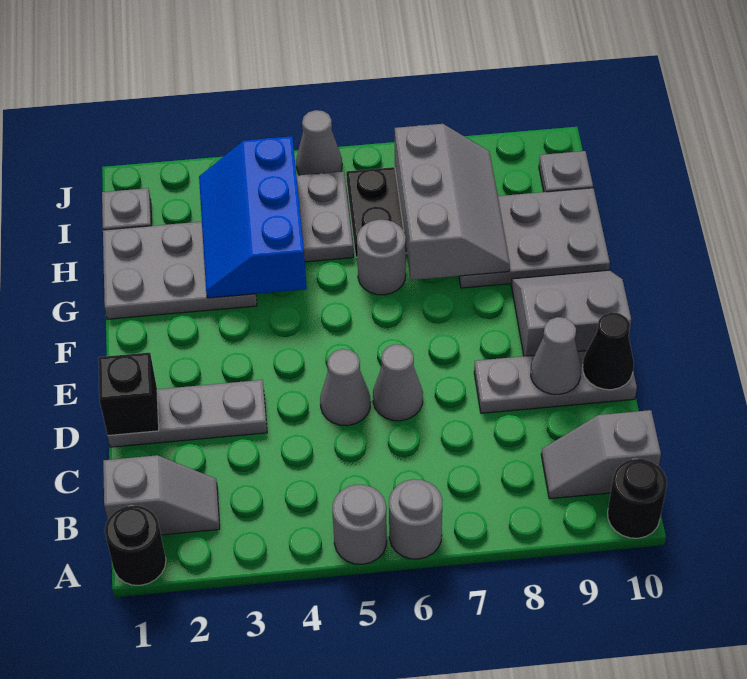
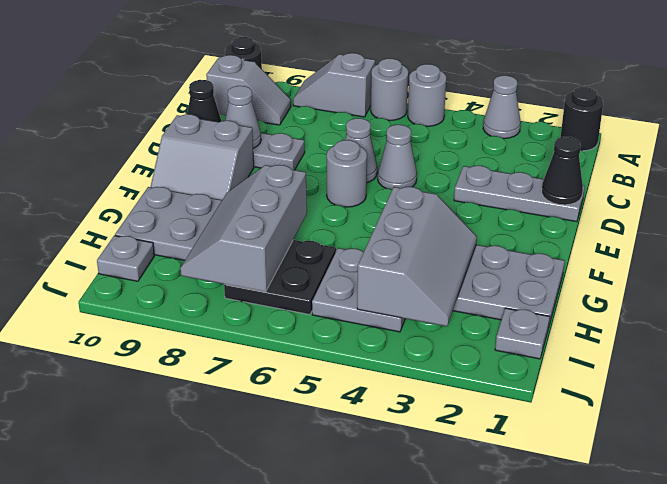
grey slope B1:B2 level 1 top 1 -> grey slope A7:A8 level 1 top 7
black brick D1 level 2 -> black cone D1 level 2
blue slope G3:I4 level 2 top 4 -> grey slope G3:I4 level 2 top 4
grey round brick G6 level 1 -> grey round brick E6 level 1
grey cone J5 level 1 -> grey cone A3 level 1

